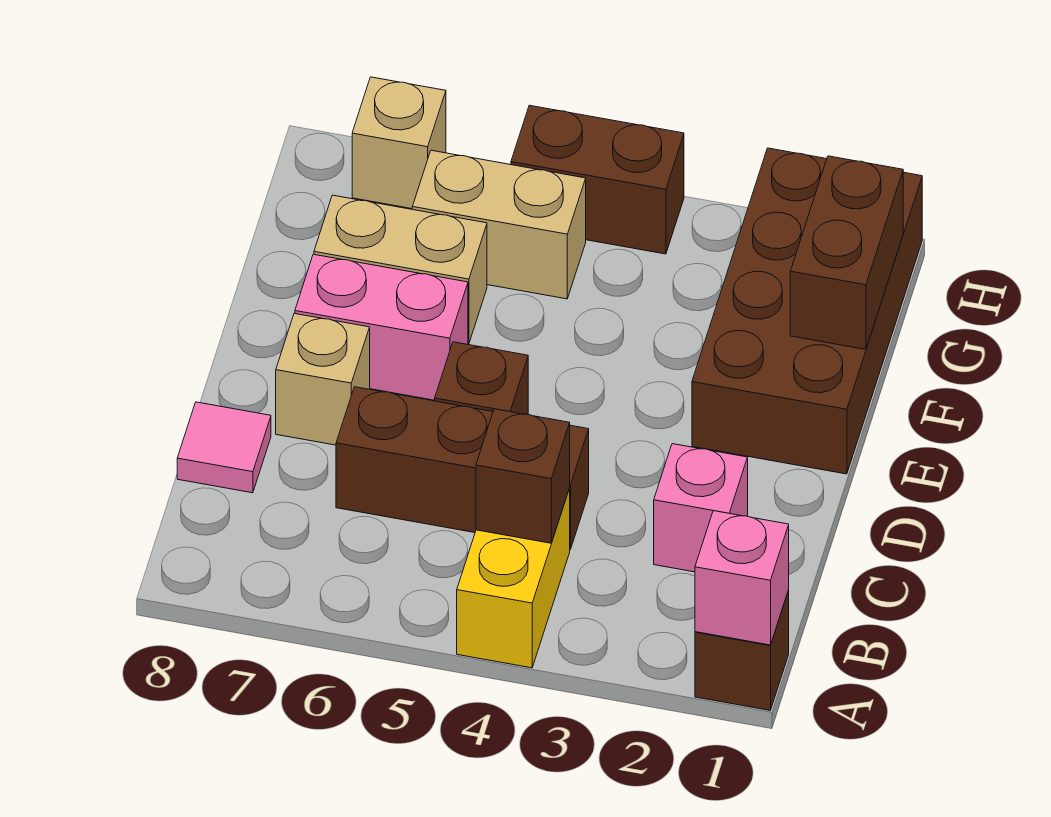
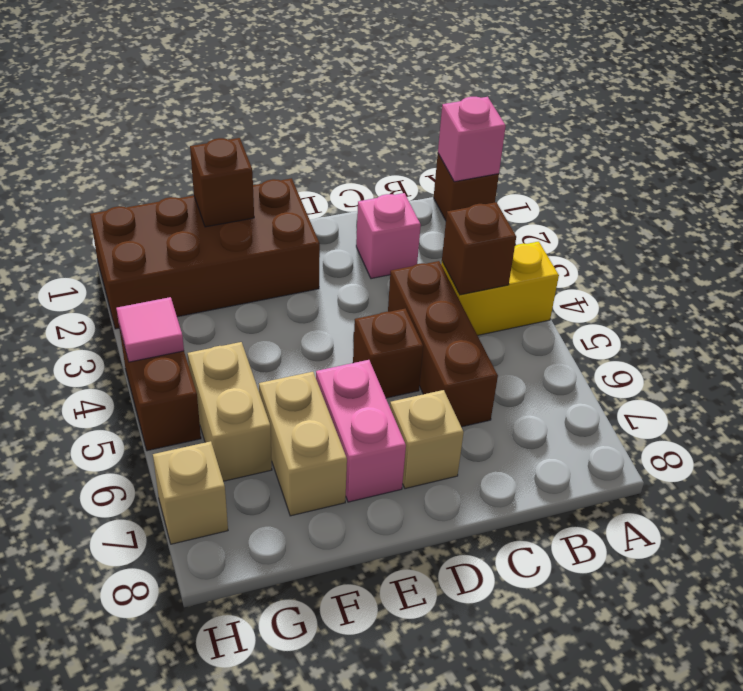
pink tile C8 level 1 -> pink tile H4 level 2
brown brick F1:G1 level 2 -> brown brick F1 level 2

